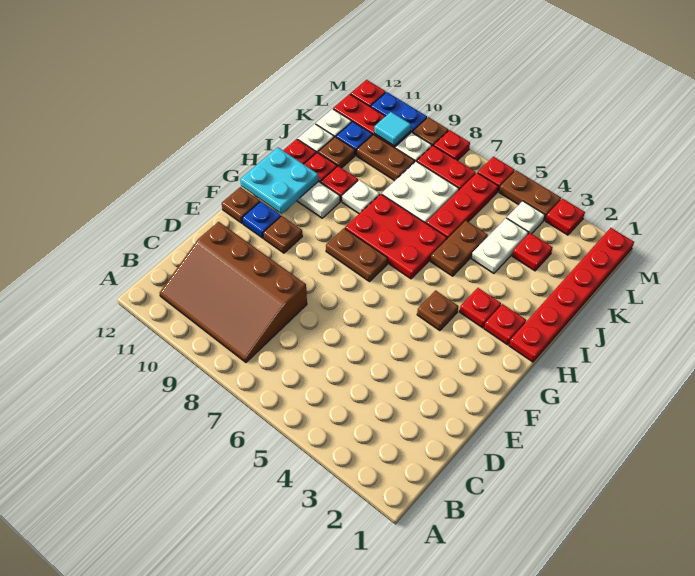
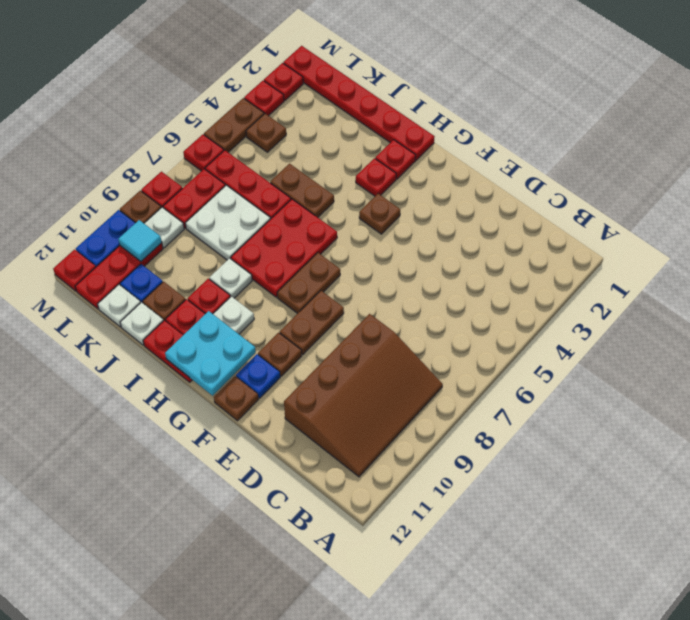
white plate J4:K4 level 1 -> none
red plate K3 level 1 -> red plate M2 level 1
brown plate K9:K10 level 1 -> brown plate F8:F9 level 1
white plate L4 level 1 -> brown plate L4 level 1

